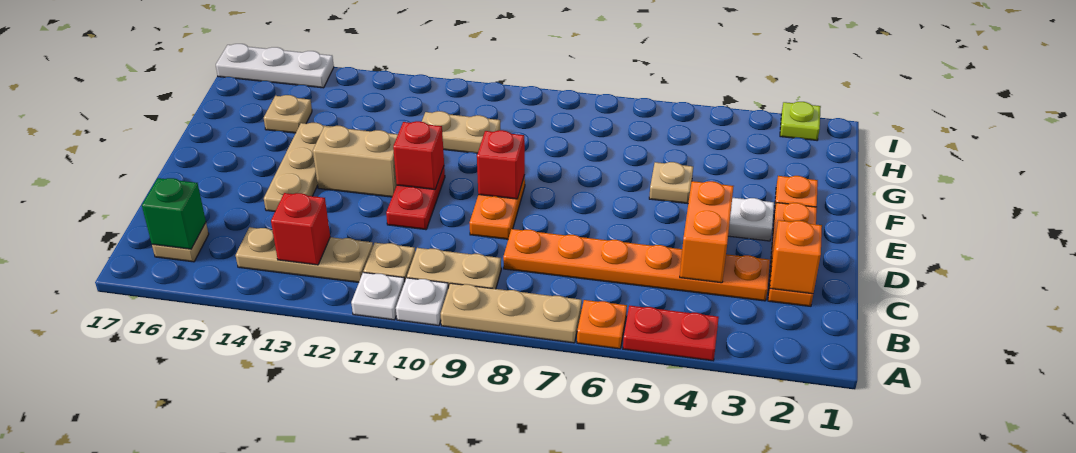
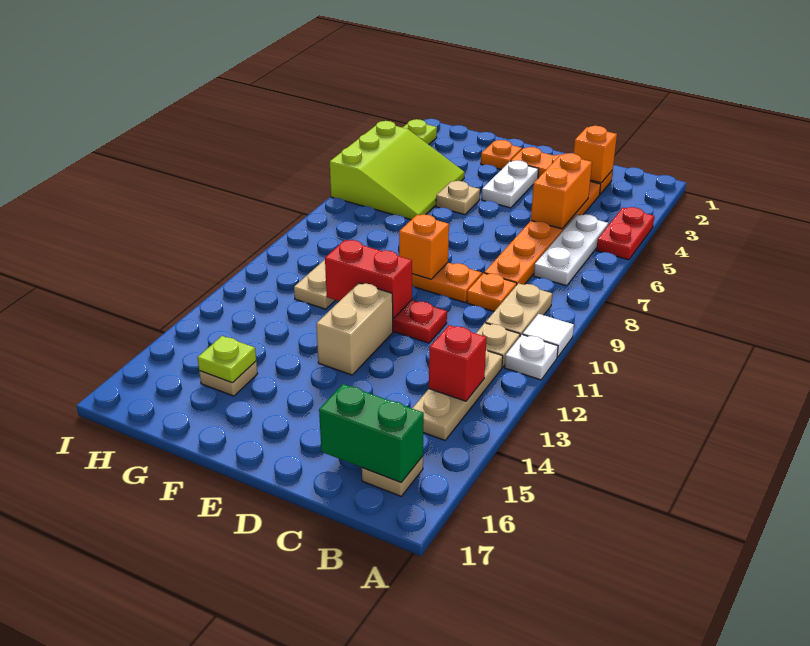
orange plate A6 level 1 -> orange plate C9 level 1
tan plate A7:A9 level 1 -> none
white plate A10 level 1 -> white tile A10 level 1
green brick B16 level 2 -> green brick B16:C16 level 2
orange brick C4:D4 level 2 -> orange brick C4:C5 level 2
tan plate D14:F14 level 1 -> none
red brick E9 level 2 -> orange brick E9 level 2
red brick E11 level 2 -> red brick E11:F11 level 2
none -> lime slope G4:I6 level 1 top I
none -> lime plate G15 level 2
white plate I15:I17 level 1 -> white plate B5:B7 level 1

